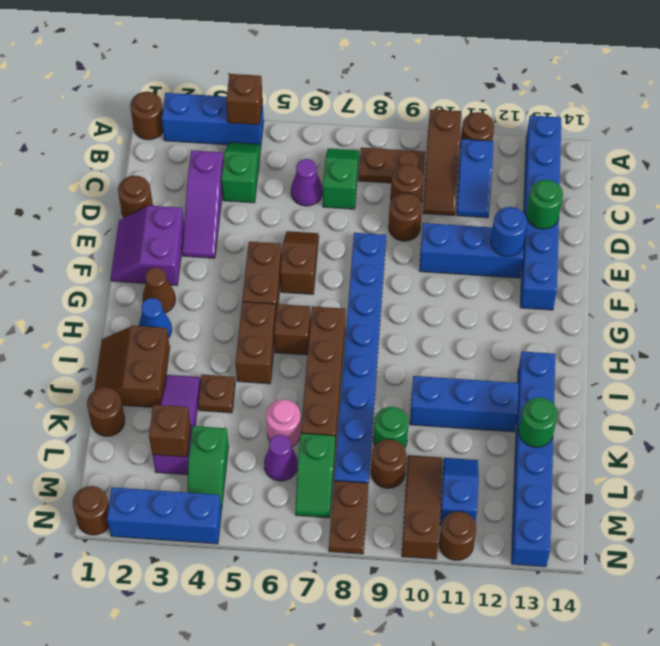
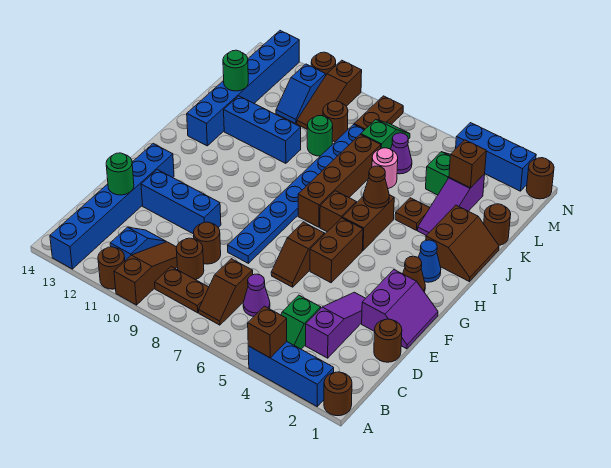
green slope B7:C7 level 1 top C -> brown slope B7:C7 level 1 top C
blue round brick E12 level 2 -> none
none -> brown cone I5 level 2

